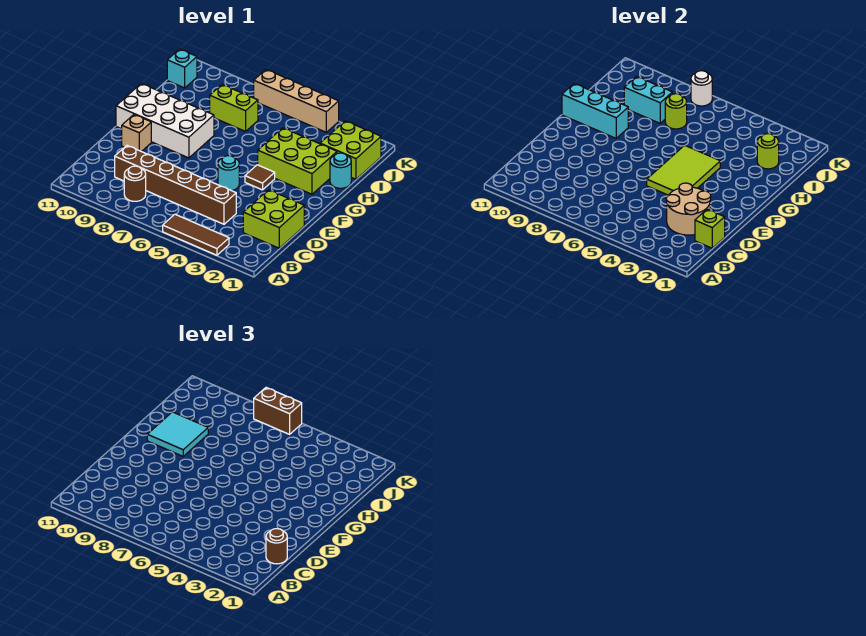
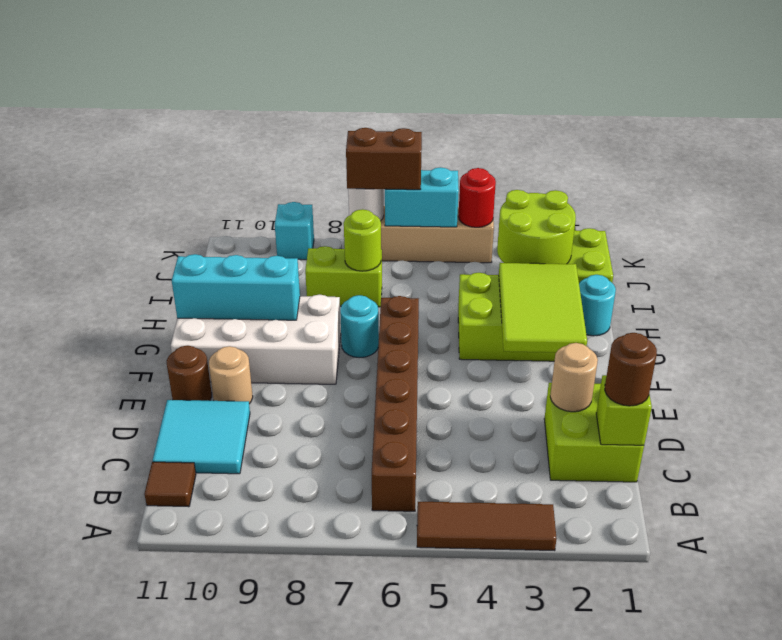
brown round brick B8 level 1 -> brown round brick E11 level 1
tan round brick C2:D3 level 2 -> tan round brick D2 level 2
brown brick C4:C9 level 1 -> brown brick B6:G6 level 1
lime tile E4:G5 level 2 -> lime tile F2:H3 level 2
cyan round brick E5 level 1 -> cyan round brick G7 level 1
tan brick E10 level 1 -> tan round brick E10 level 1
brown tile F4 level 1 -> brown tile B11 level 1
cyan tile G9:H10 level 3 -> cyan tile C10:D11 level 1
lime round brick I2 level 2 -> lime round brick I2:J3 level 2
cyan brick I8:I9 level 2 -> cyan brick K5:K6 level 2
cyan brick J11 level 1 -> cyan brick K9 level 1
none -> red round brick K4 level 2

